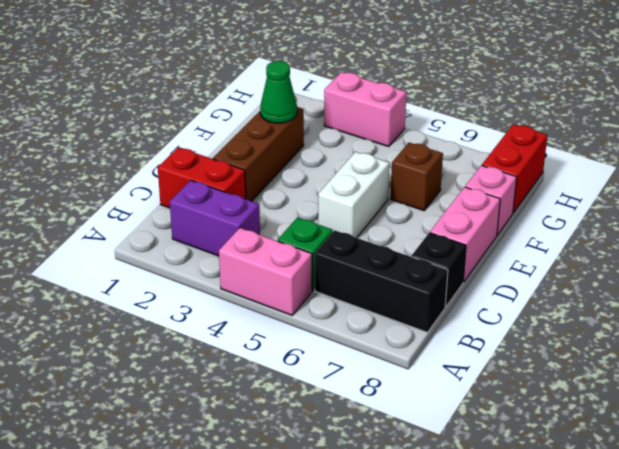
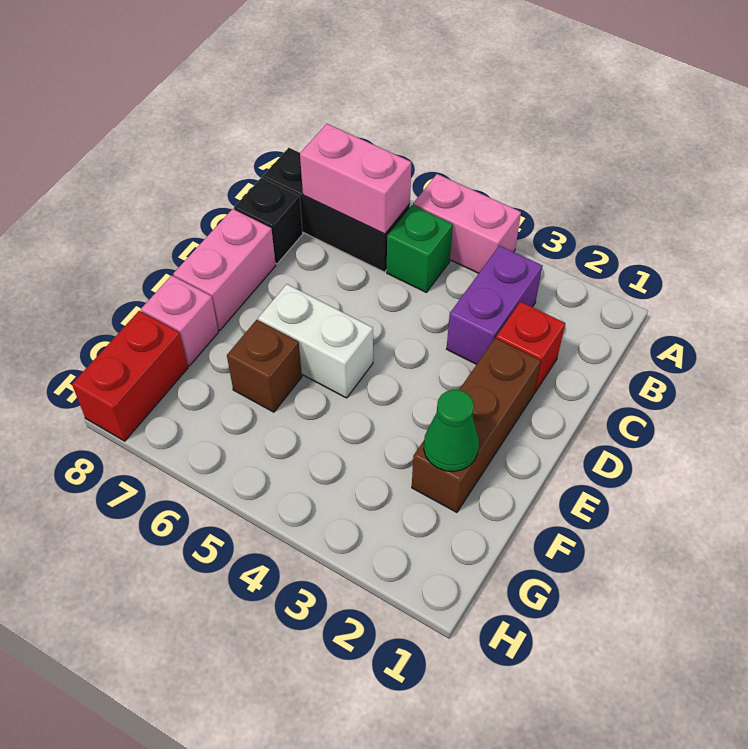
purple brick B2:B3 level 1 -> purple brick B3:C3 level 1
red brick C1:C2 level 1 -> red brick C2 level 1
white brick D5:E5 level 1 -> white brick E5:E6 level 1
pink brick H3:H4 level 1 -> pink brick B6:B7 level 2

